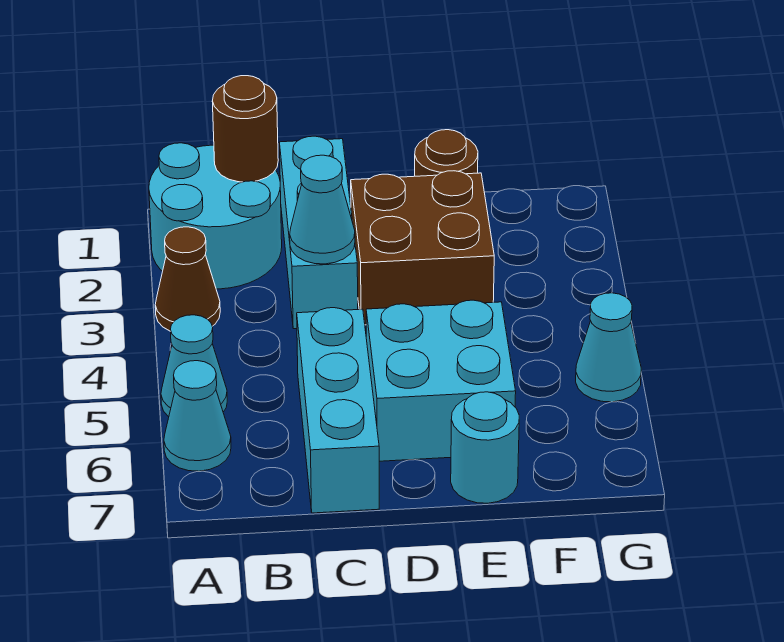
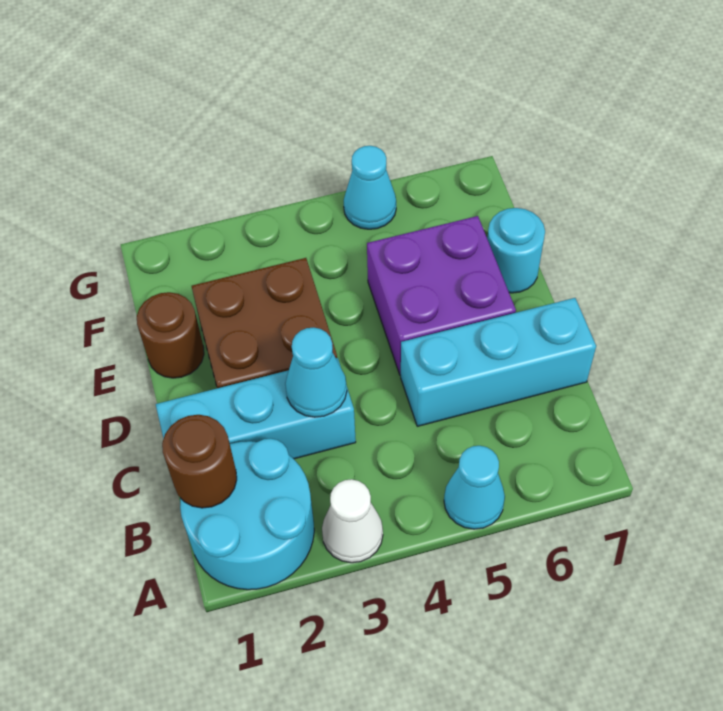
brown cone A3 level 1 -> white cone A3 level 1
cyan cone A6 level 1 -> none
cyan brick D5:E6 level 1 -> purple brick D5:E6 level 1

